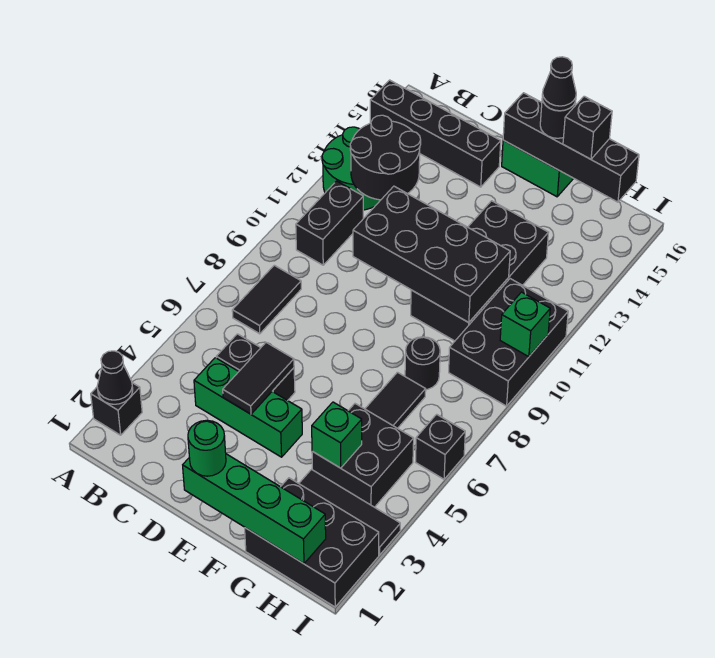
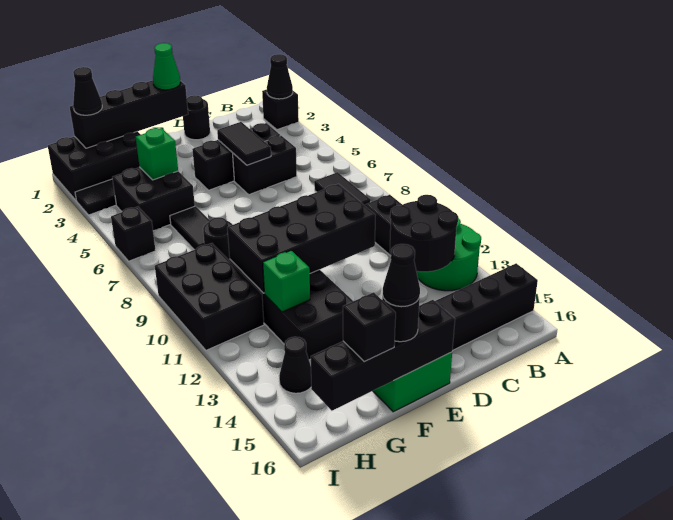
green brick C4:E4 level 1 -> black brick C4:E4 level 1
none -> black round brick D1 level 1
green brick E1:H1 level 2 -> black brick E1:H1 level 2
green round brick E1 level 3 -> green cone E1 level 3
none -> black cone H1 level 3
none -> black cone H14 level 1
green brick I10 level 2 -> green brick G12 level 2

